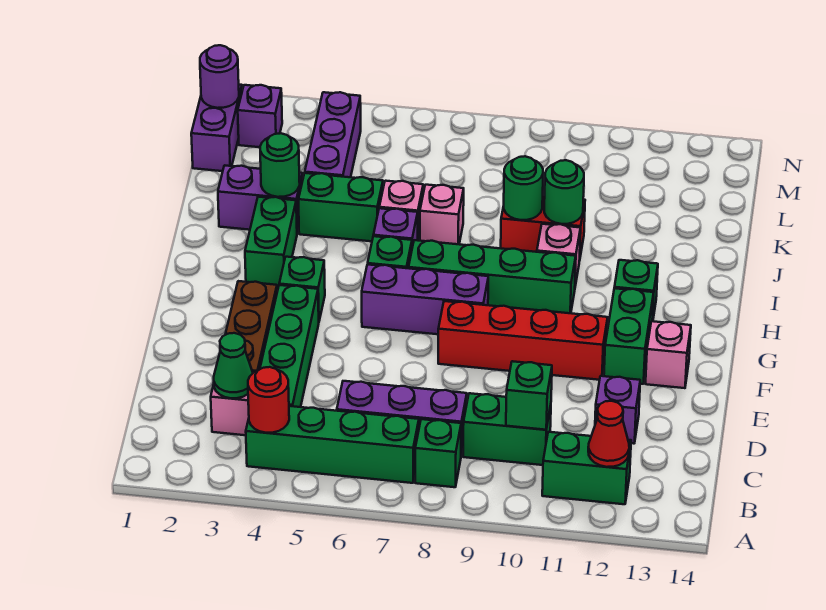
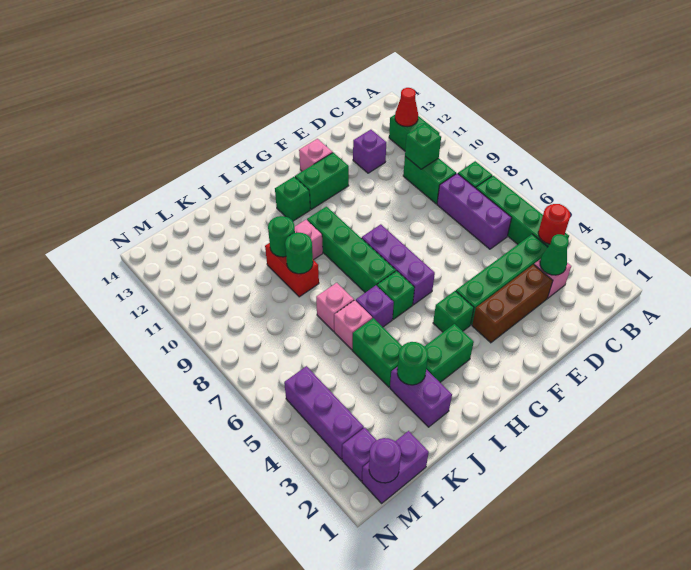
red brick F8:F11 level 1 -> none
purple brick K4:M4 level 1 -> purple brick M3:M5 level 1

